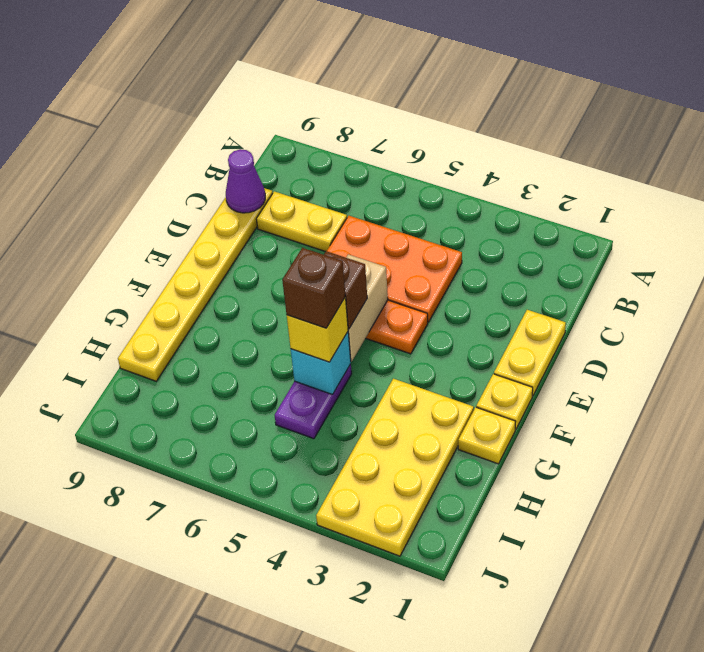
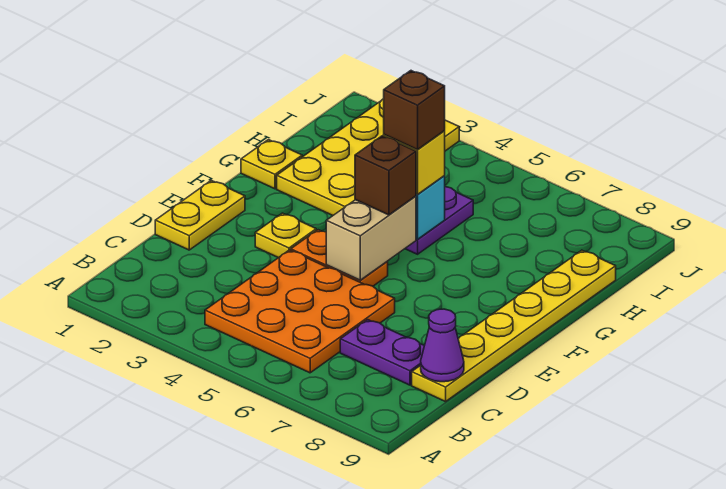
orange plate C4:D6 level 1 -> orange plate B4:D6 level 1
yellow plate C7:C8 level 1 -> purple plate C7:C8 level 1
yellow plate F1 level 1 -> yellow plate E3 level 1

